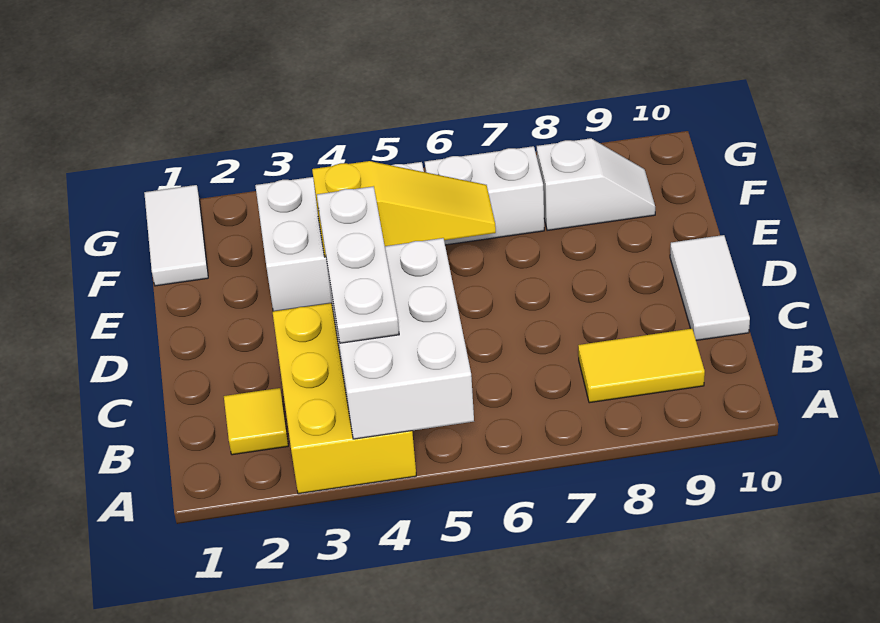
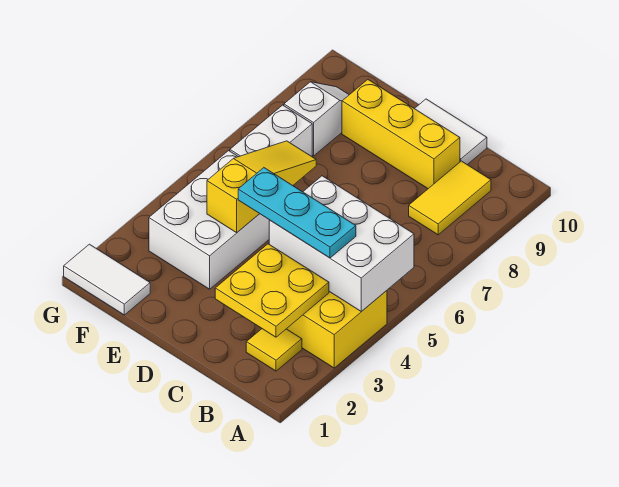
none -> yellow plate B2:C3 level 2
white plate B4:D4 level 3 -> cyan plate B4:D4 level 3
none -> yellow brick C9:E9 level 1

